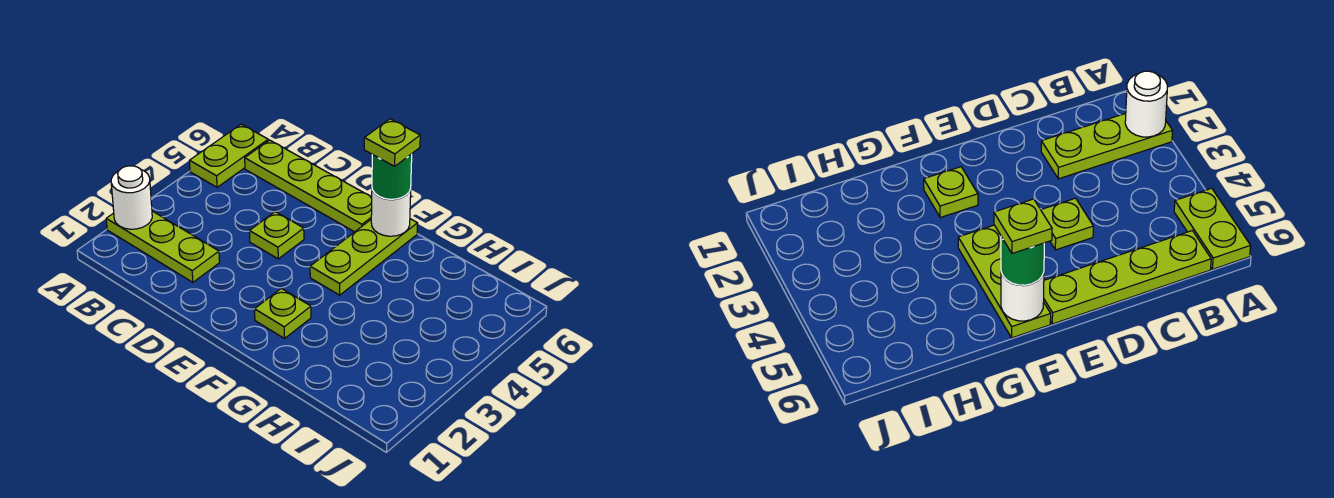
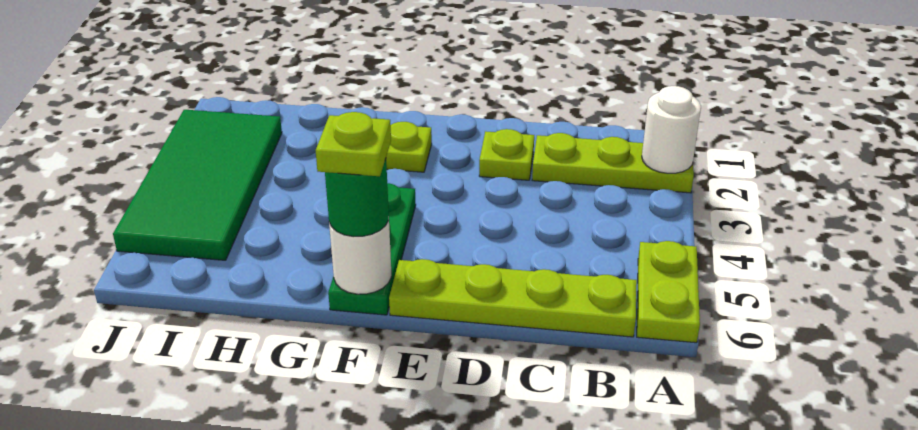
lime plate D4 level 1 -> lime plate D2 level 1
lime plate F4:F6 level 1 -> green plate F4:F6 level 1
none -> green tile I2:J5 level 1

